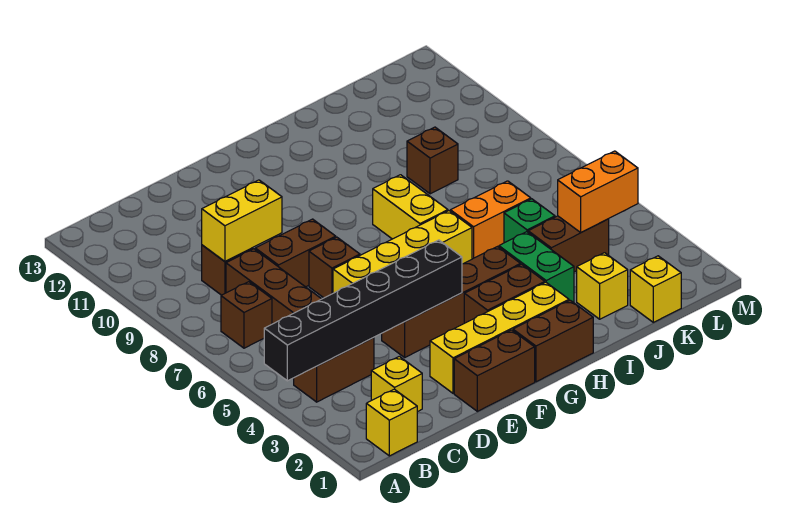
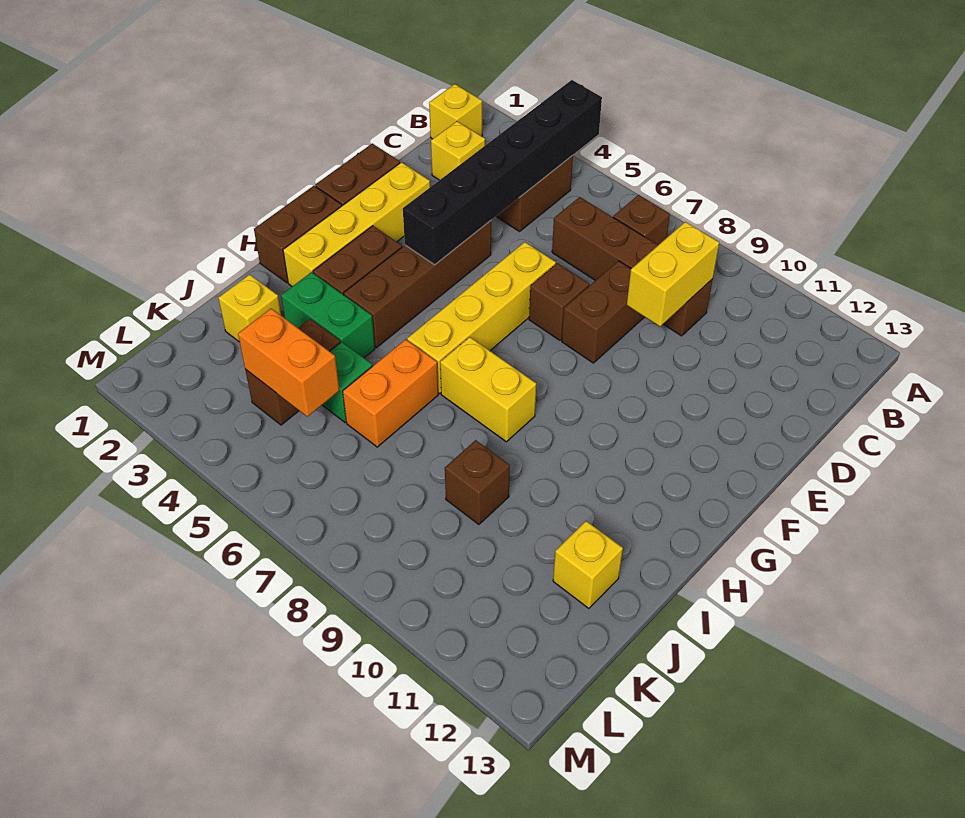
yellow brick K1 level 1 -> yellow brick J12 level 1
orange brick K4:L4 level 2 -> orange brick K4:K5 level 2

